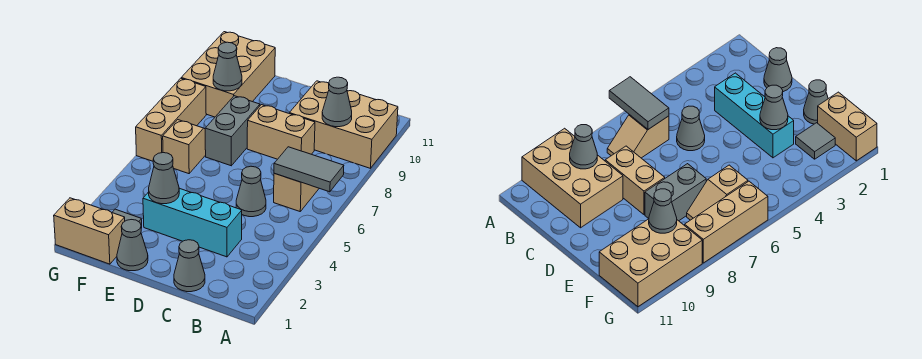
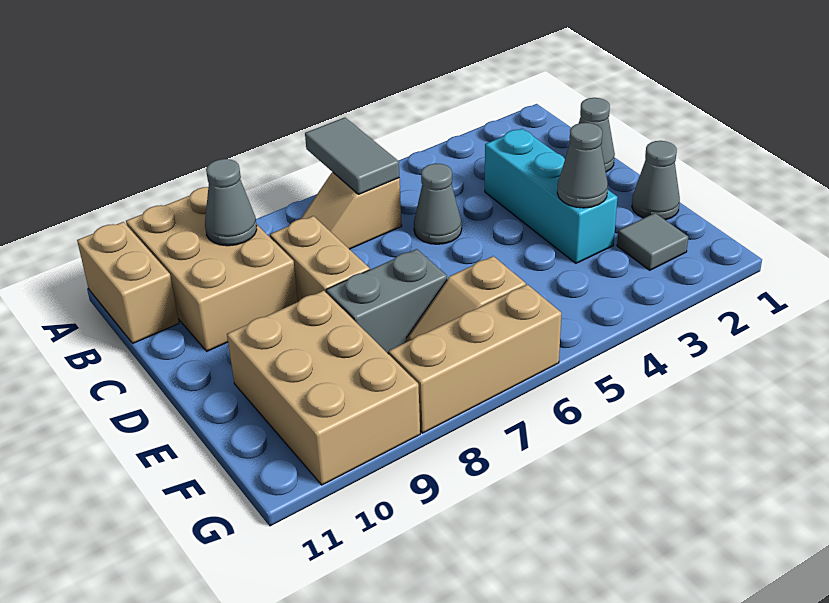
tan brick F1:G1 level 1 -> tan brick A11:B11 level 1
tan brick F9:G11 level 1 -> tan brick E9:G10 level 1
grey cone F9 level 2 -> none

